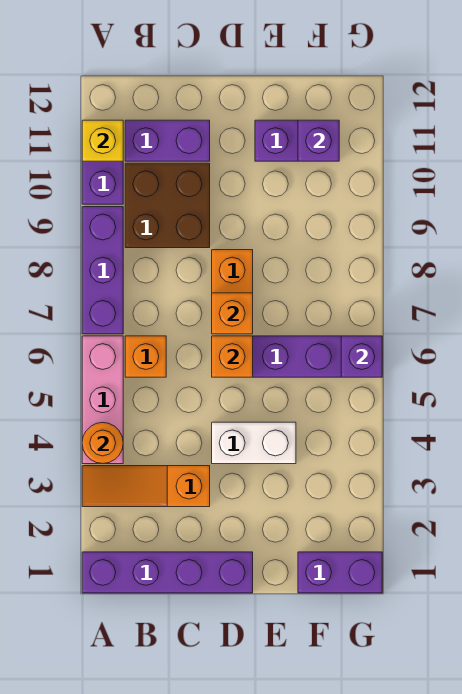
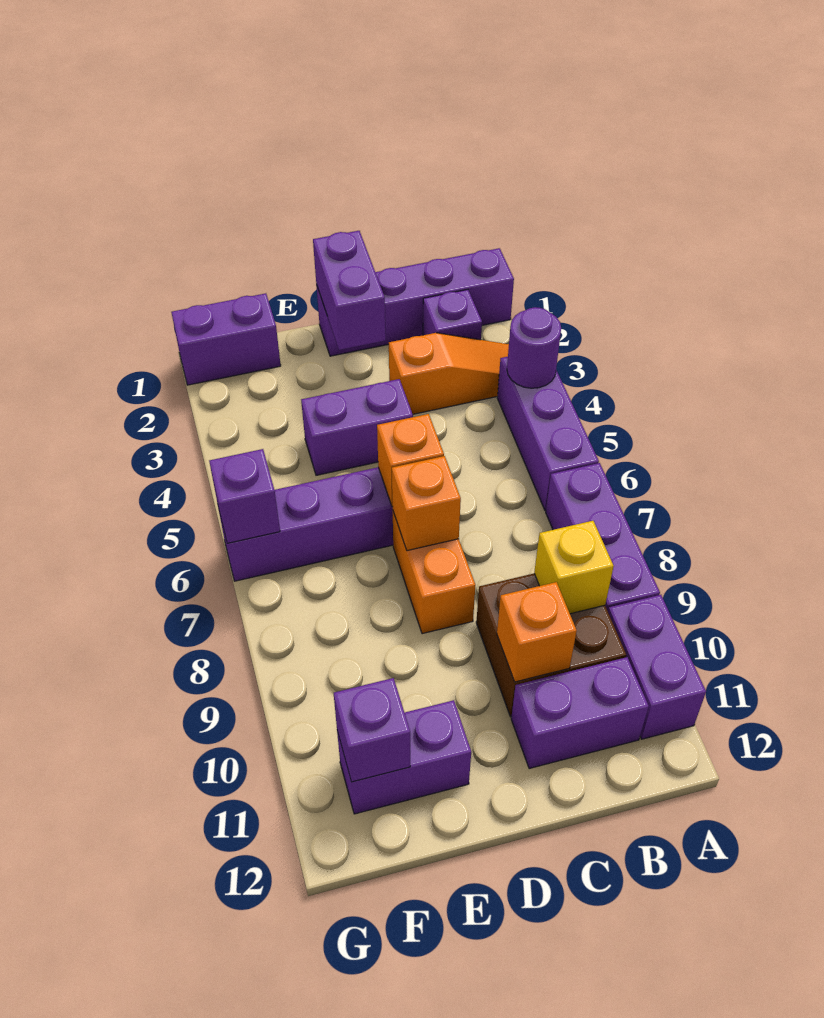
pink brick A4:A6 level 1 -> purple brick A4:A6 level 1
orange round brick A4 level 2 -> purple round brick A4 level 2
yellow brick A11 level 2 -> yellow brick B9 level 2
none -> purple brick B2 level 1
orange brick B6 level 1 -> orange brick C10 level 2
none -> purple brick D1:D2 level 2
white brick D4:E4 level 1 -> purple brick D4:E4 level 1

